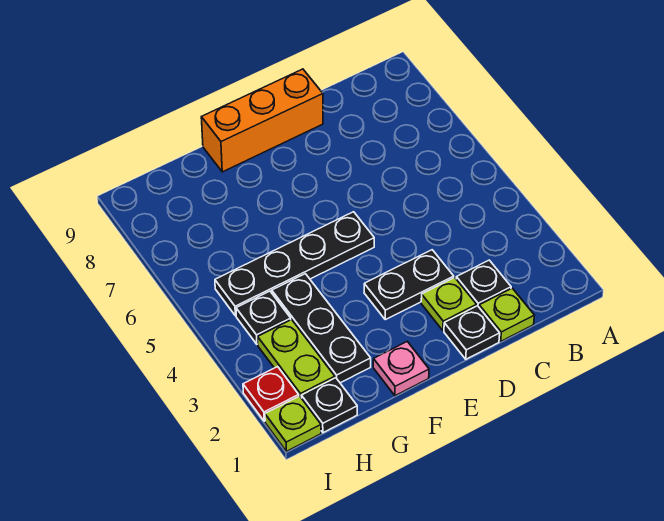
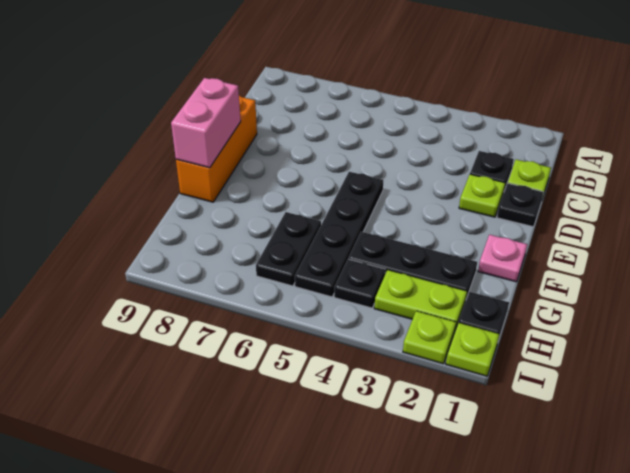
black plate D3:E3 level 1 -> black plate G6:H6 level 1
none -> pink brick E9:F9 level 2
red plate I2 level 1 -> lime plate I2 level 1

